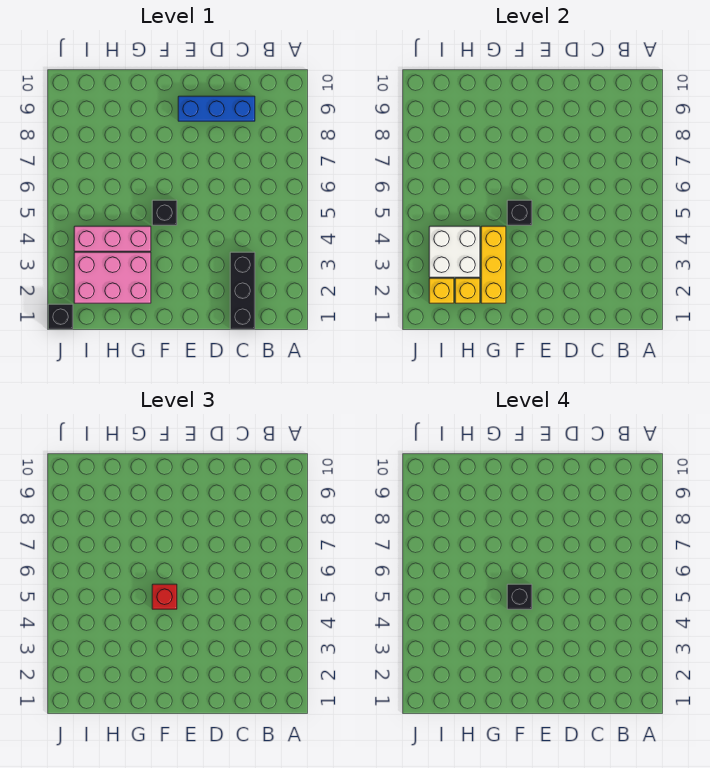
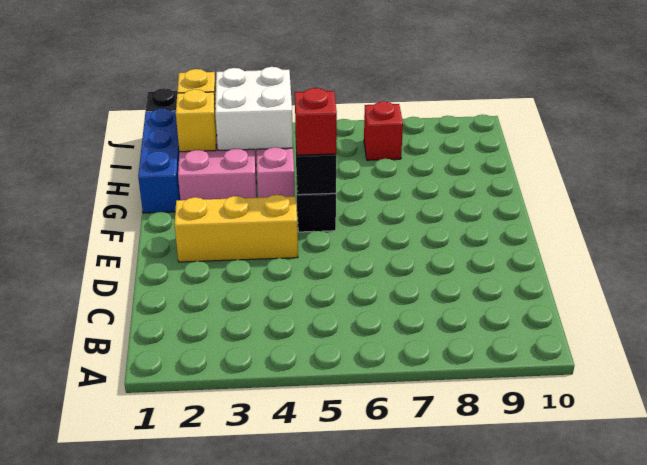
black brick C1:C3 level 1 -> none
blue brick C9:E9 level 1 -> blue brick G1:I1 level 1
black brick F5 level 4 -> none
yellow brick G2:G4 level 2 -> yellow brick E2:E4 level 1
none -> red brick I7 level 1

